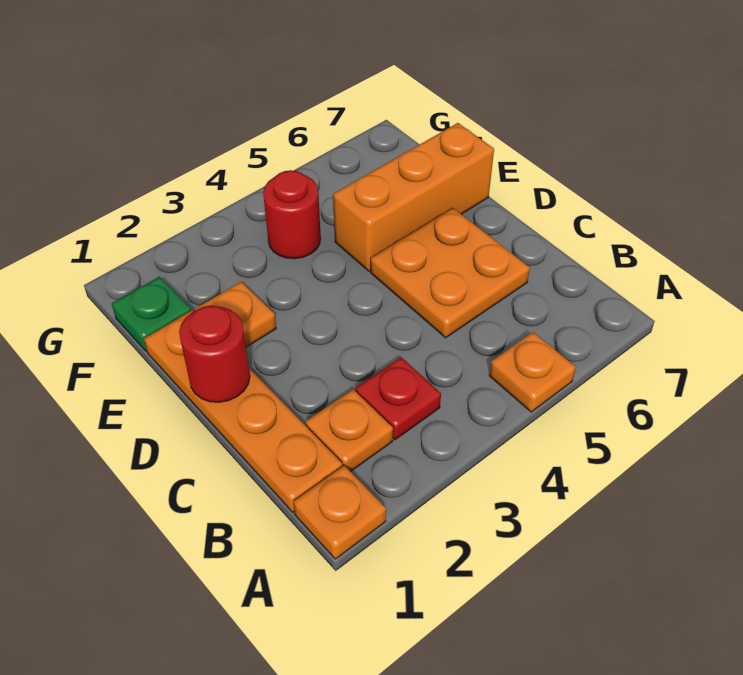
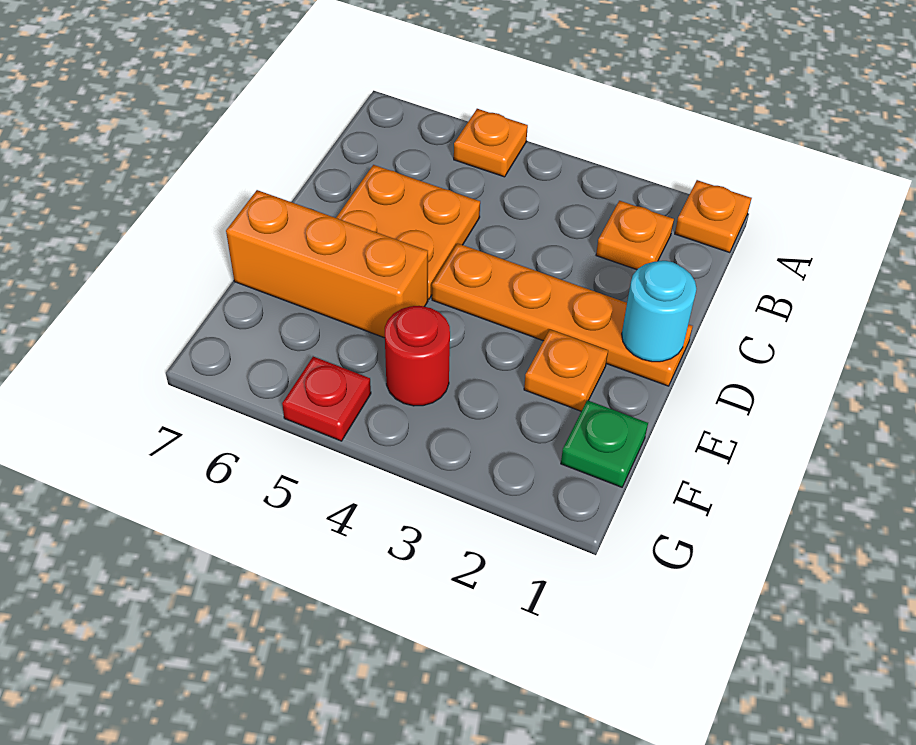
orange plate B1:E1 level 1 -> orange plate D1:D4 level 1
red plate B3 level 1 -> red plate G5 level 1
red round brick D1 level 2 -> cyan round brick D1 level 2

